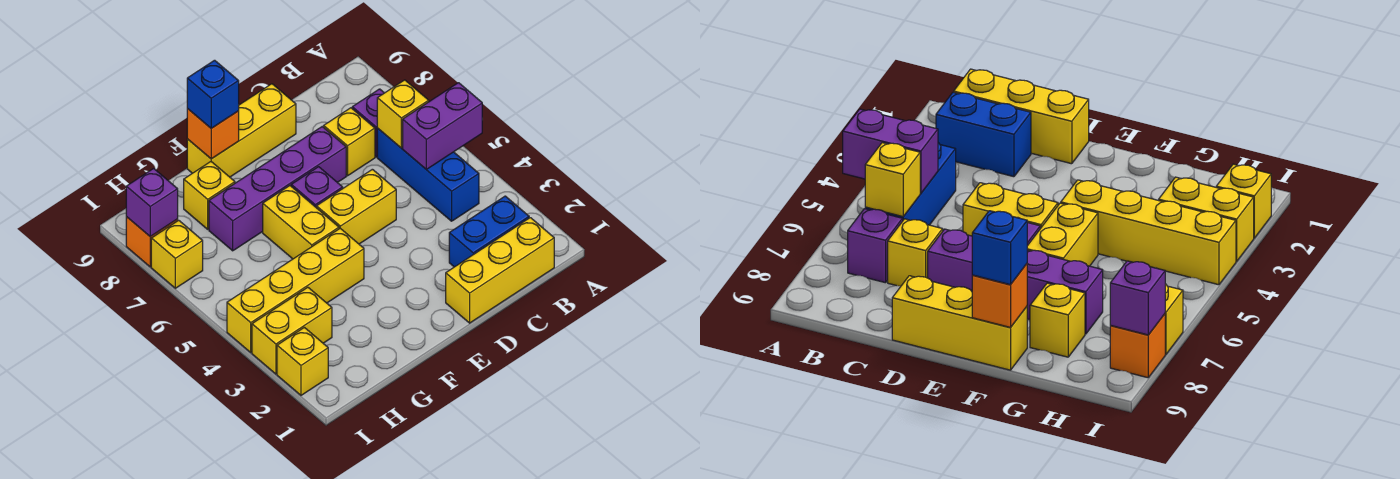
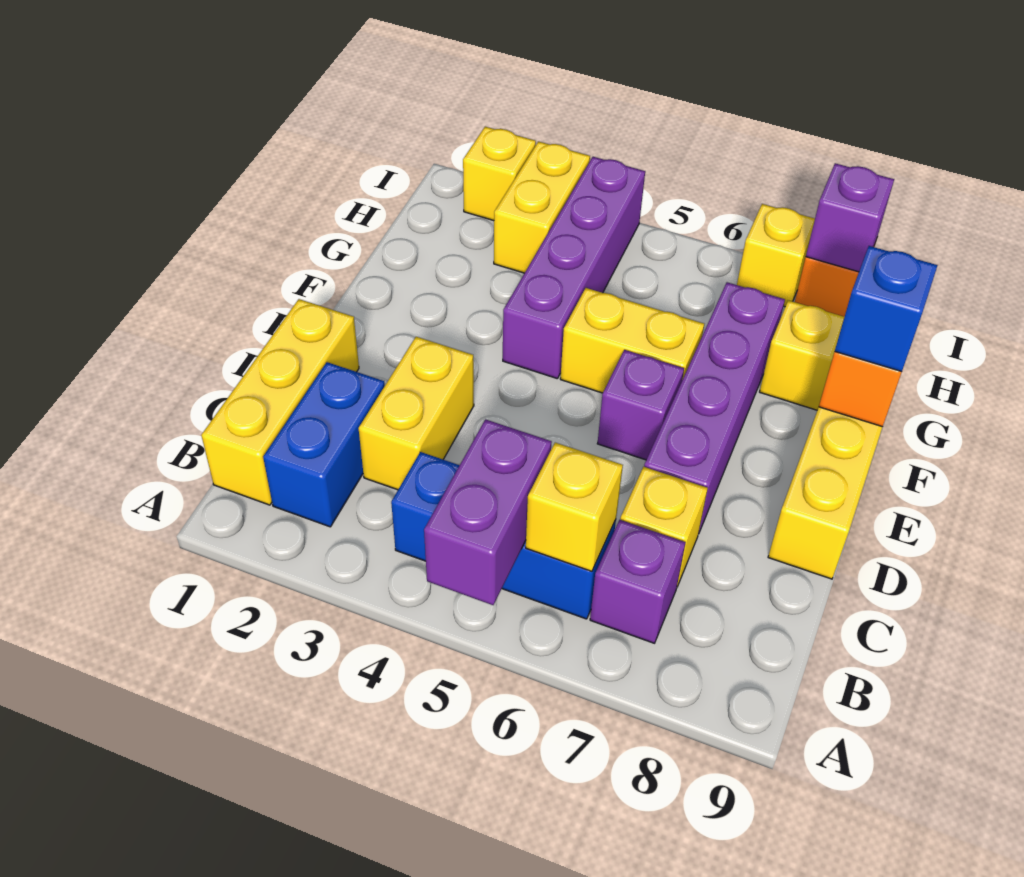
yellow brick D5:E5 level 1 -> yellow brick C3:D3 level 1
yellow brick F4:I4 level 1 -> purple brick F4:I4 level 1

